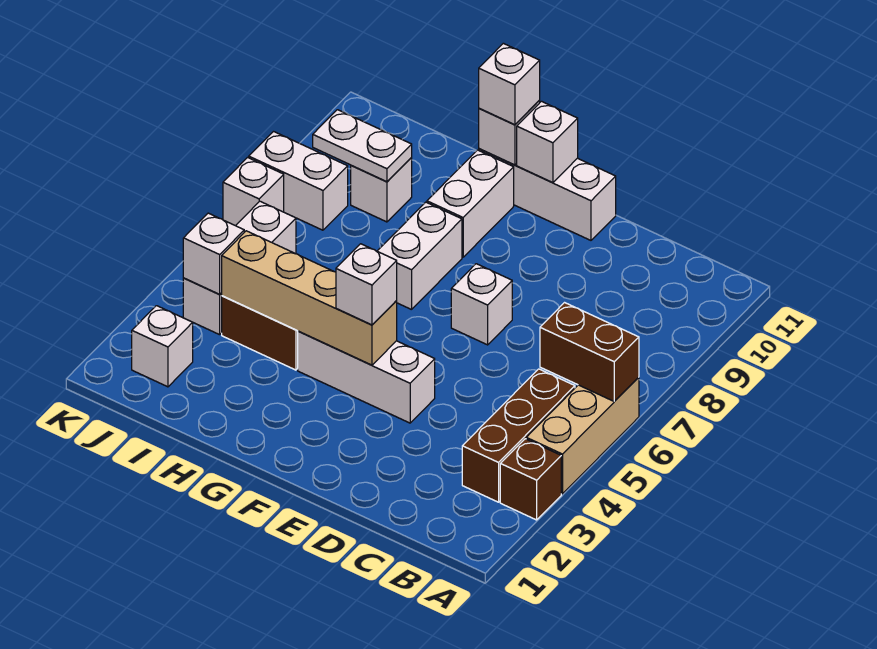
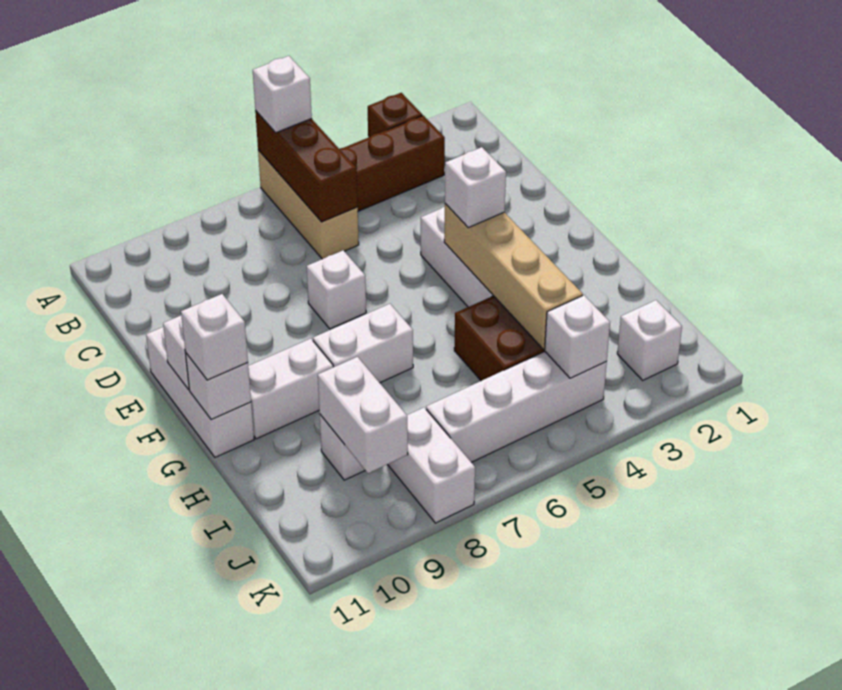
tan brick A4:A6 level 1 -> tan brick A6:C6 level 1
brown brick A6:B6 level 2 -> brown brick A6:C6 level 2
white plate I9:J9 level 2 -> white brick I9:J9 level 2
white brick J4:J6 level 1 -> white brick J4:J7 level 1
white brick K7 level 1 -> white brick A6 level 3

